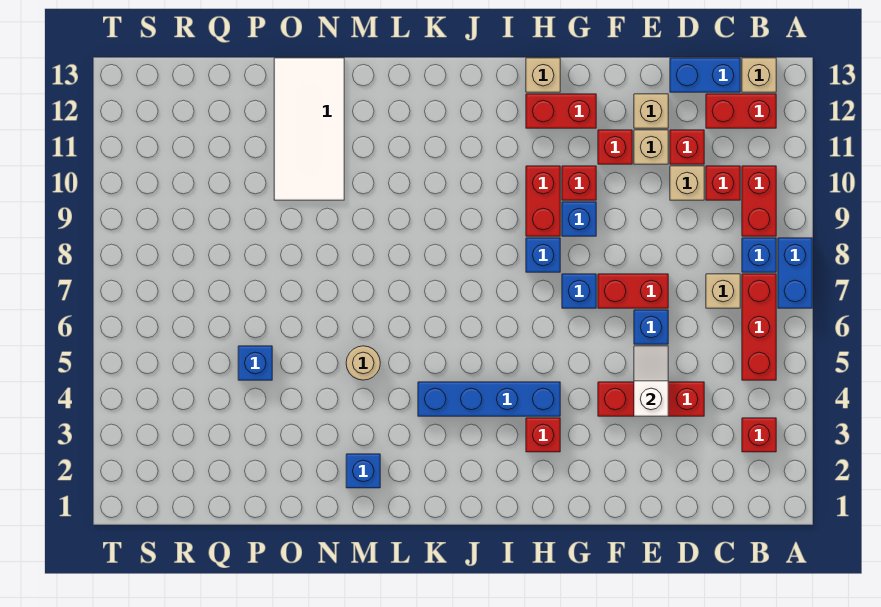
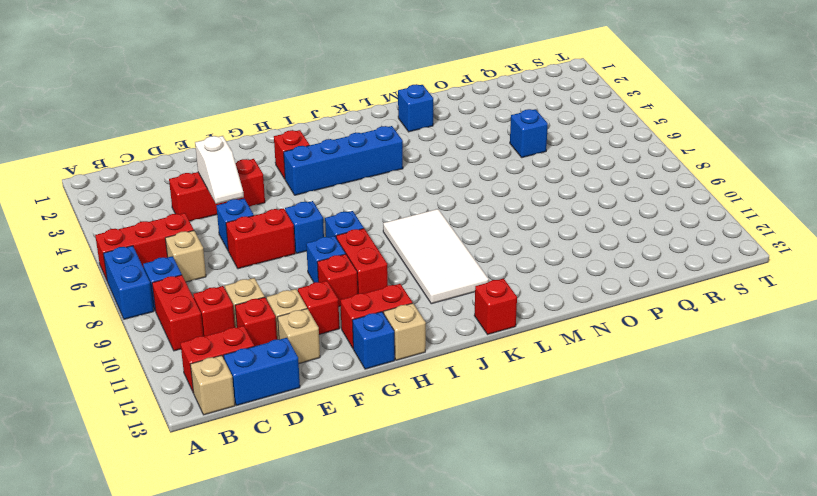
red brick B3 level 1 -> red brick K13 level 1
red brick B5:B7 level 1 -> red brick A6:C6 level 1
none -> blue brick G13 level 1
tan round brick M5 level 1 -> none
white tile N10:O13 level 1 -> white tile J8:K11 level 1

